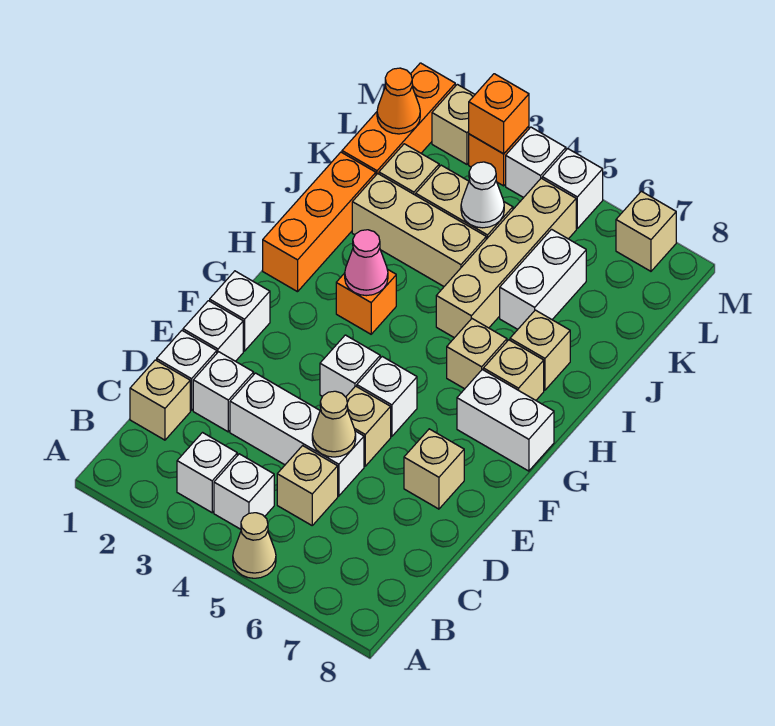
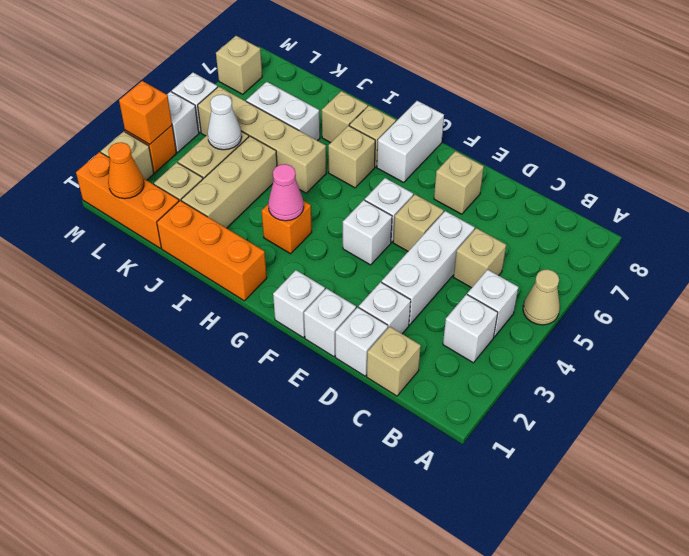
tan cone D5 level 2 -> none

